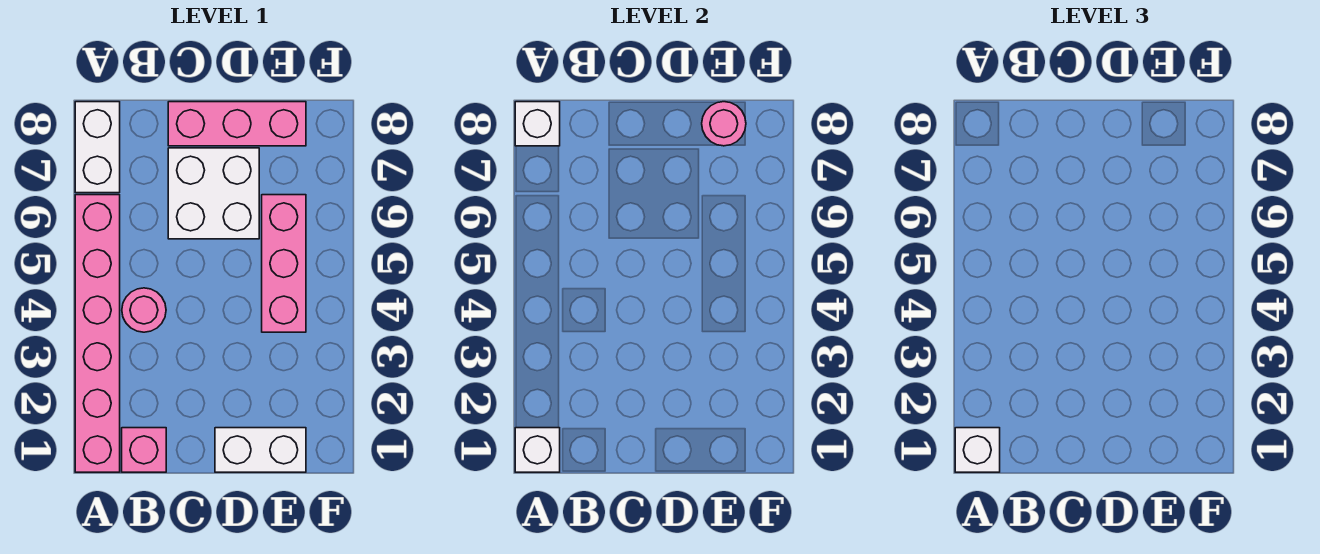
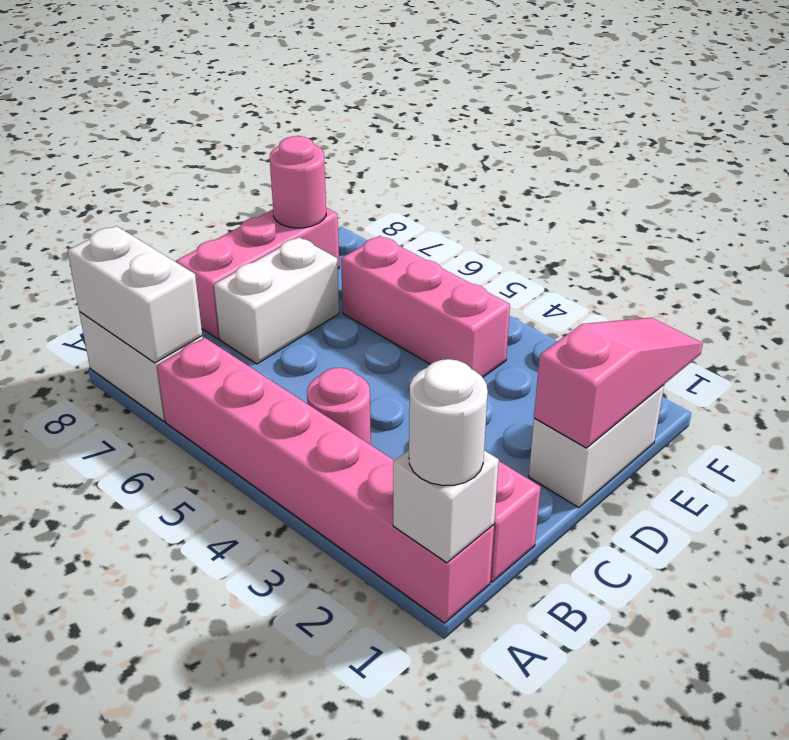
white brick A1 level 3 -> white round brick A1 level 3
white brick A8 level 2 -> white brick A7:A8 level 2
white brick C6:D7 level 1 -> white brick C7:D7 level 1
none -> pink slope D1:F1 level 2 top D

